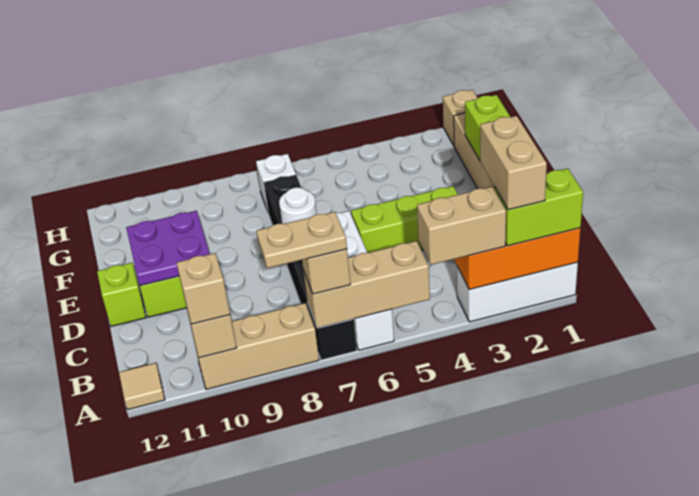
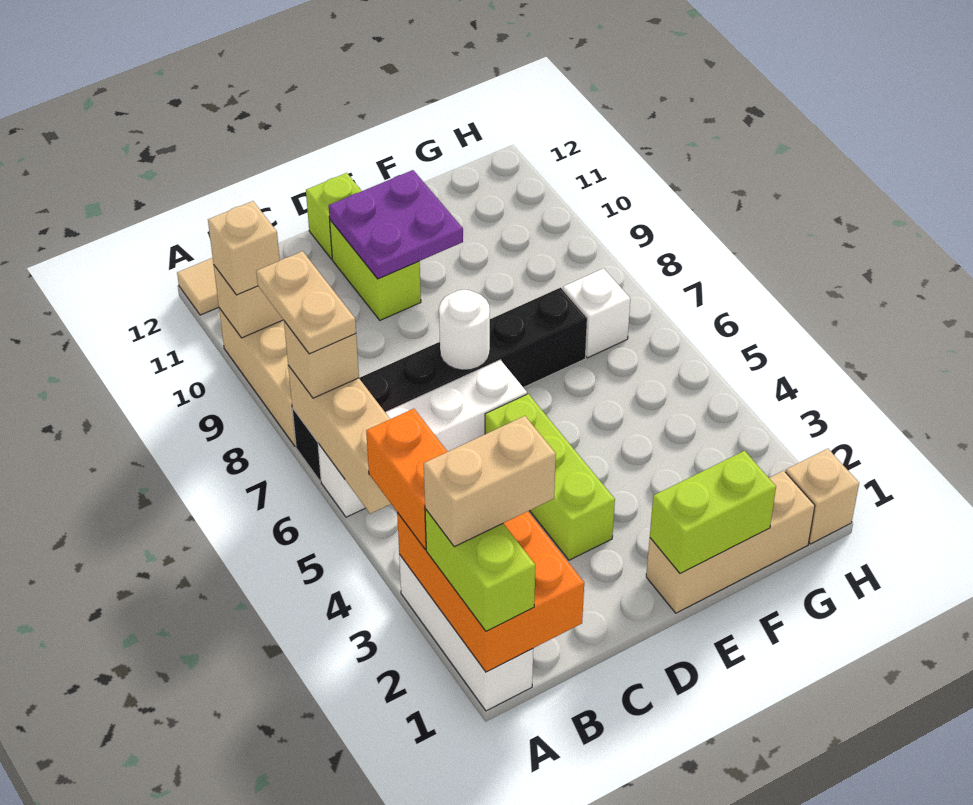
tan brick A3:A4 level 3 -> orange brick A3:A4 level 3

